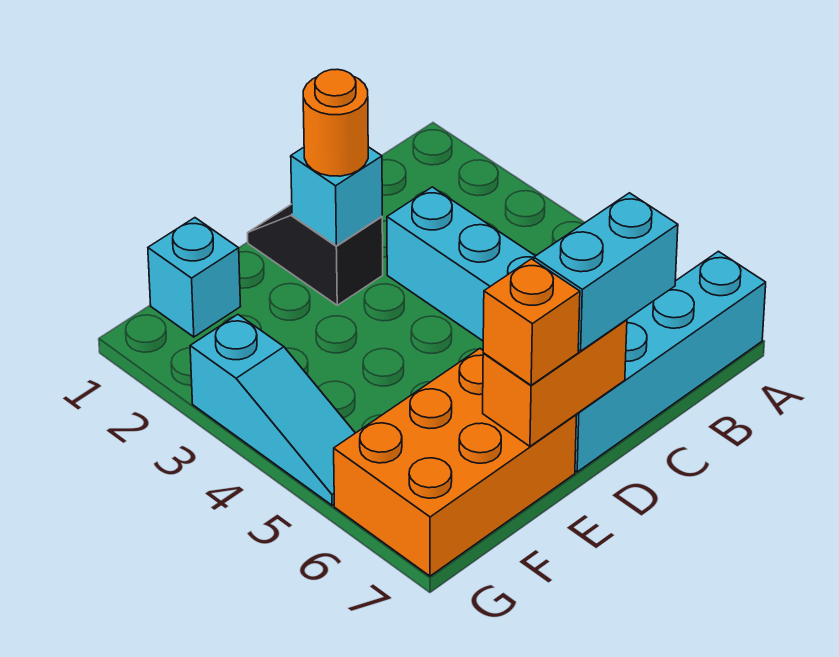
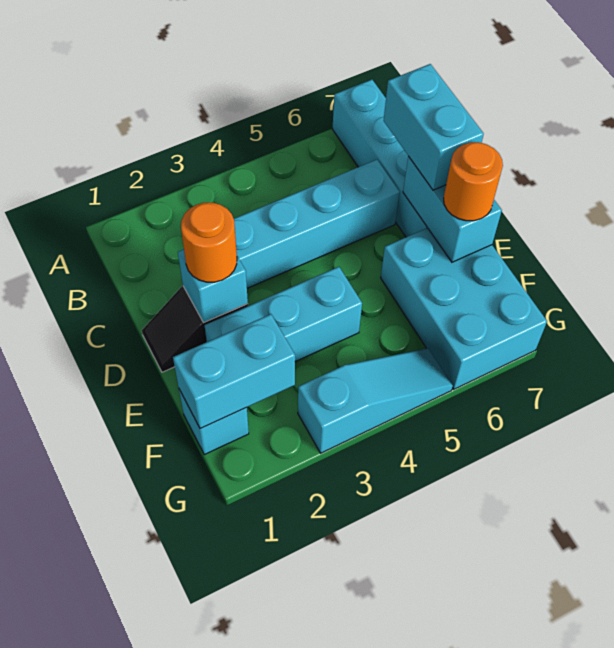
orange brick D7:E7 level 2 -> cyan brick D7:E7 level 2
none -> cyan brick E2:E4 level 1
orange brick E6:G7 level 1 -> cyan brick E6:G7 level 1
orange brick E7 level 3 -> orange round brick E7 level 3
none -> cyan brick F1:F2 level 2

